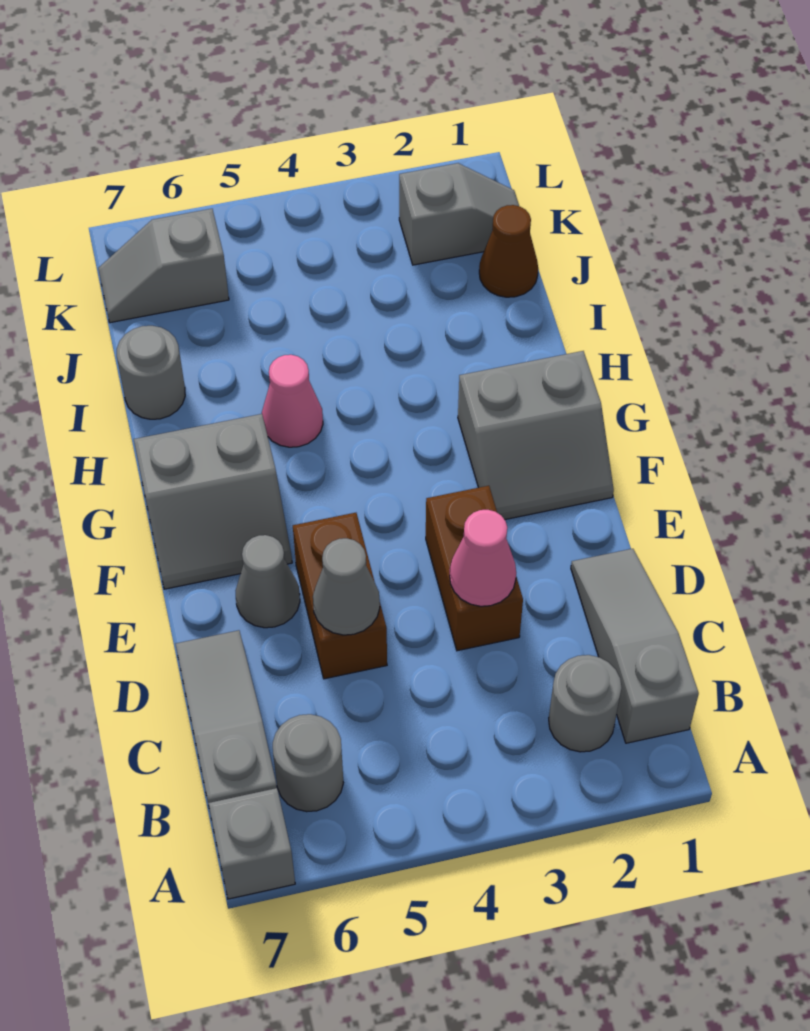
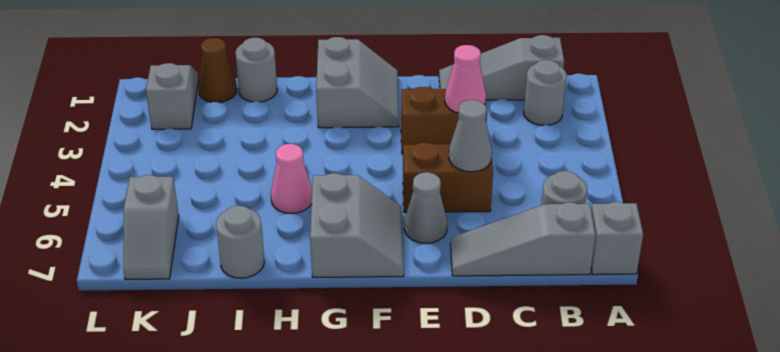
none -> grey round brick I1 level 1

